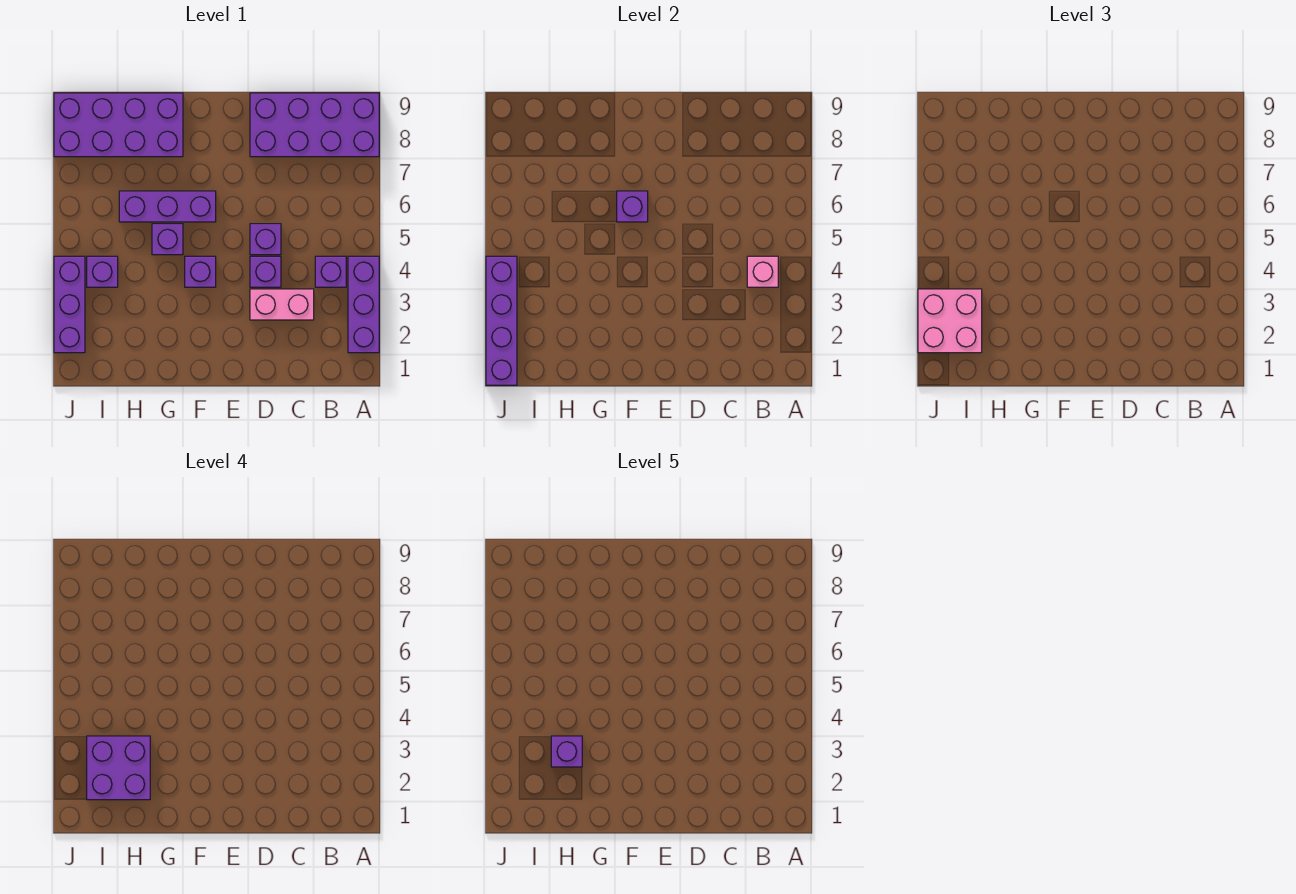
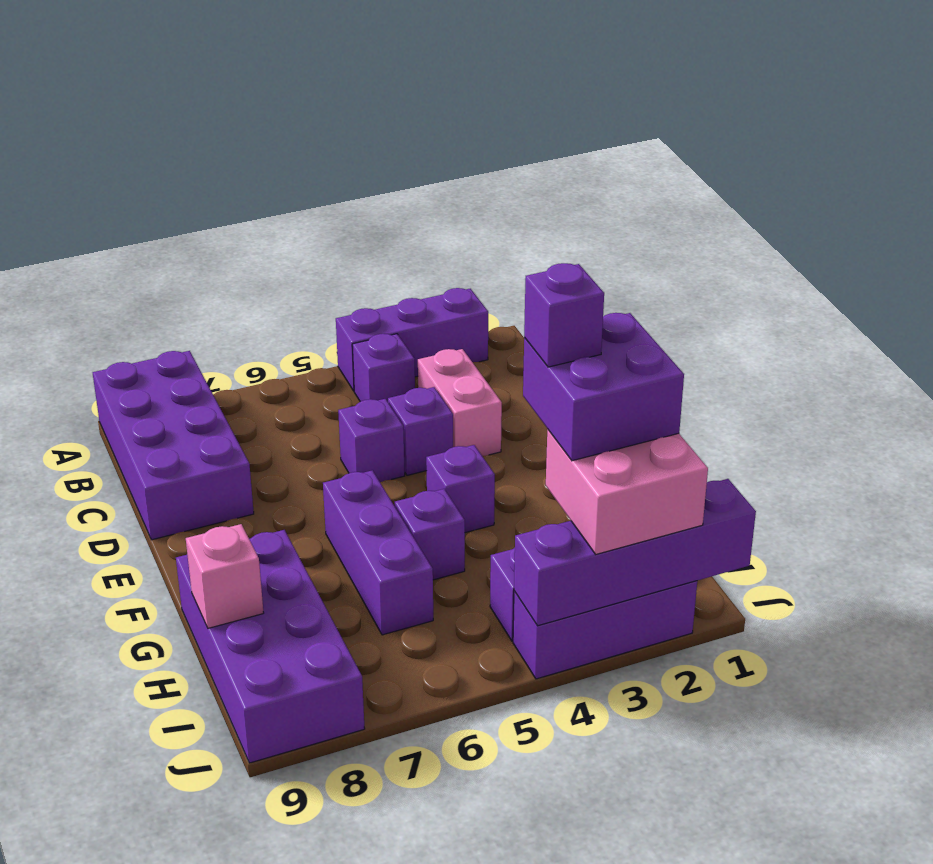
pink brick B4 level 2 -> pink brick H9 level 2
purple brick F6 level 2 -> none

